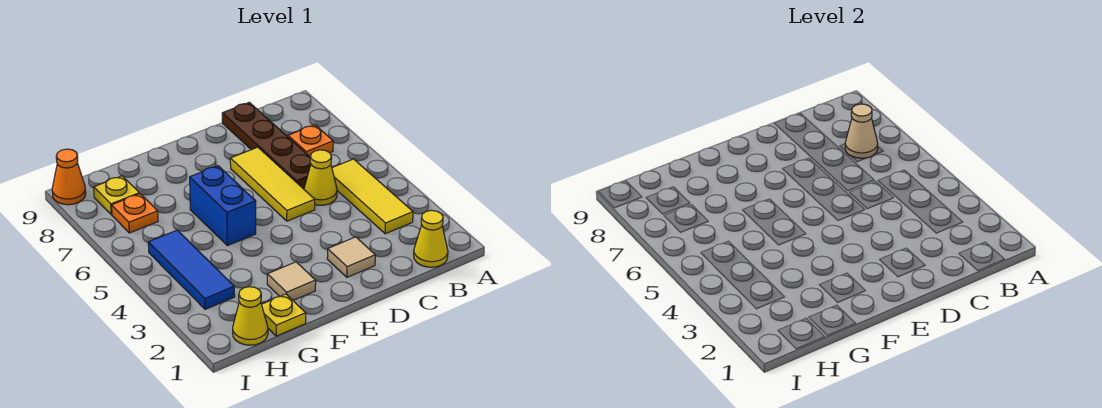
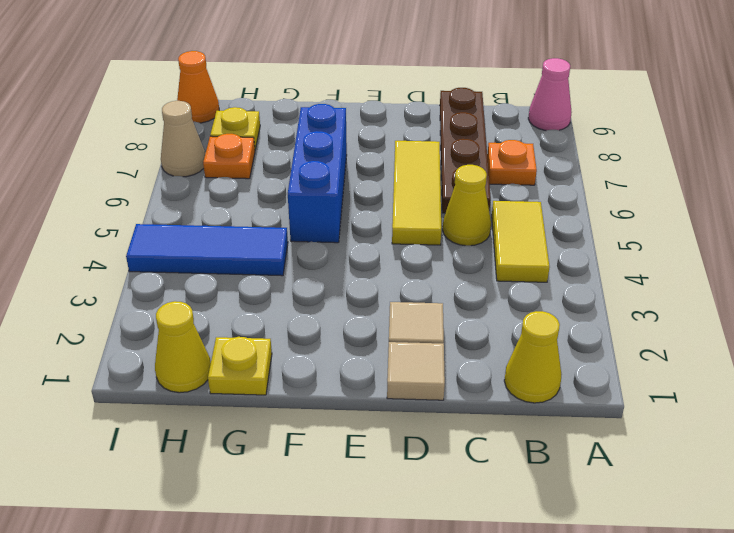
none -> pink cone A9 level 1
yellow tile B3:B5 level 1 -> yellow tile B4:B5 level 1
tan cone B7 level 2 -> tan cone I7 level 1
tan tile F2 level 1 -> tan tile D1 level 1
blue brick F5:F6 level 1 -> blue brick F5:F7 level 1
blue tile H3:H5 level 1 -> blue tile G4:I4 level 1

